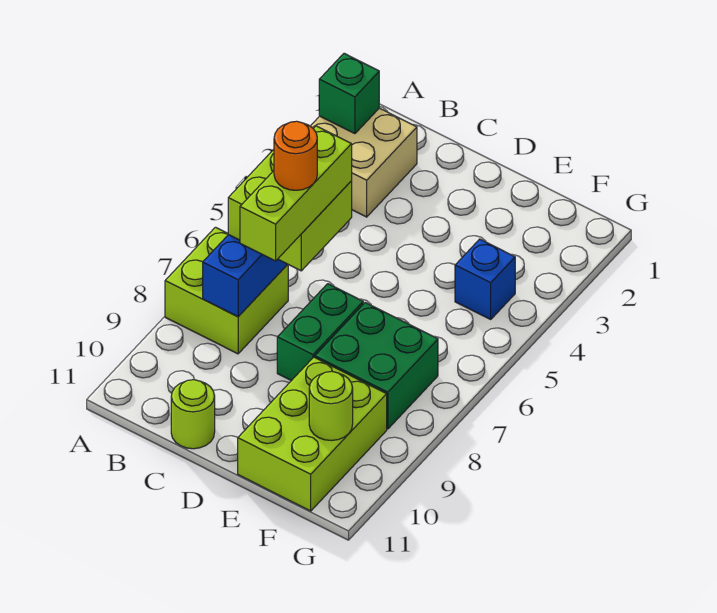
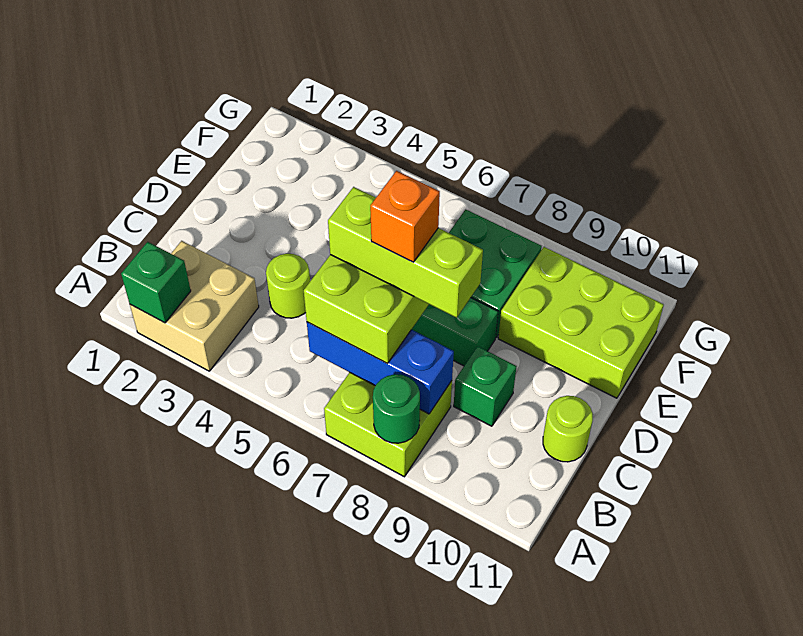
none -> green round brick A8 level 2
orange round brick C7 level 5 -> orange brick C7 level 5
none -> green brick C9 level 1
blue brick F4 level 1 -> none
lime round brick F10 level 2 -> lime round brick C4 level 1

